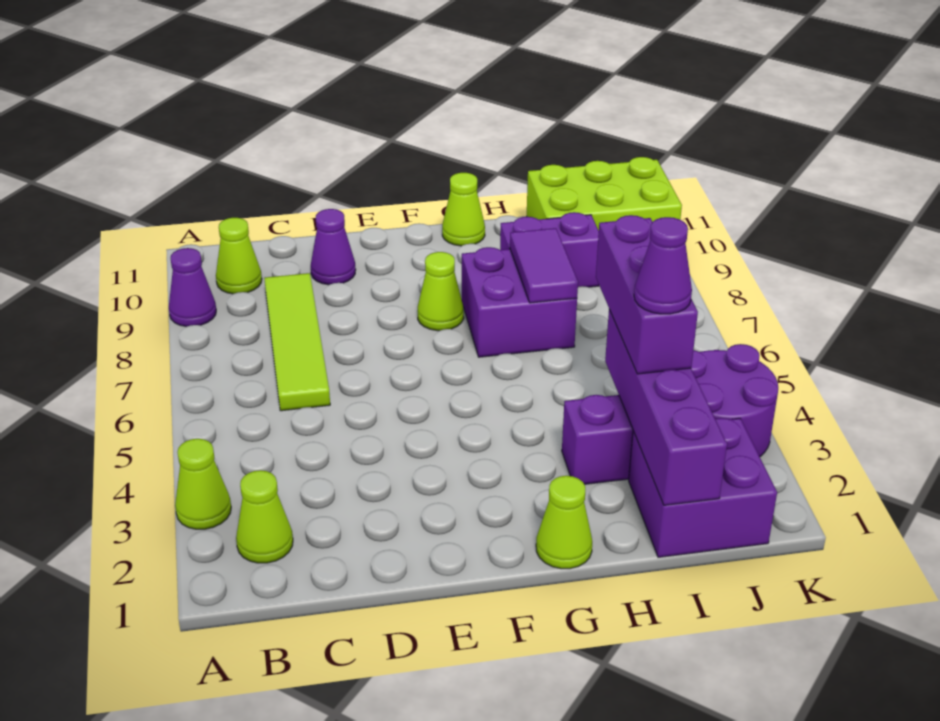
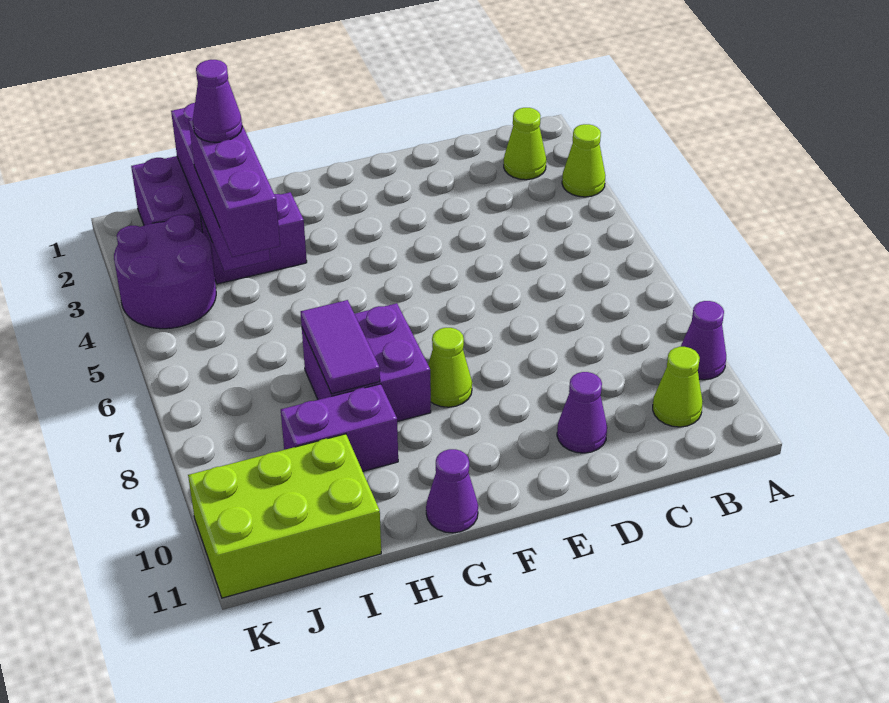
lime tile C6:C9 level 1 -> none
lime cone G1 level 1 -> none
lime cone G11 level 1 -> purple cone G11 level 1

